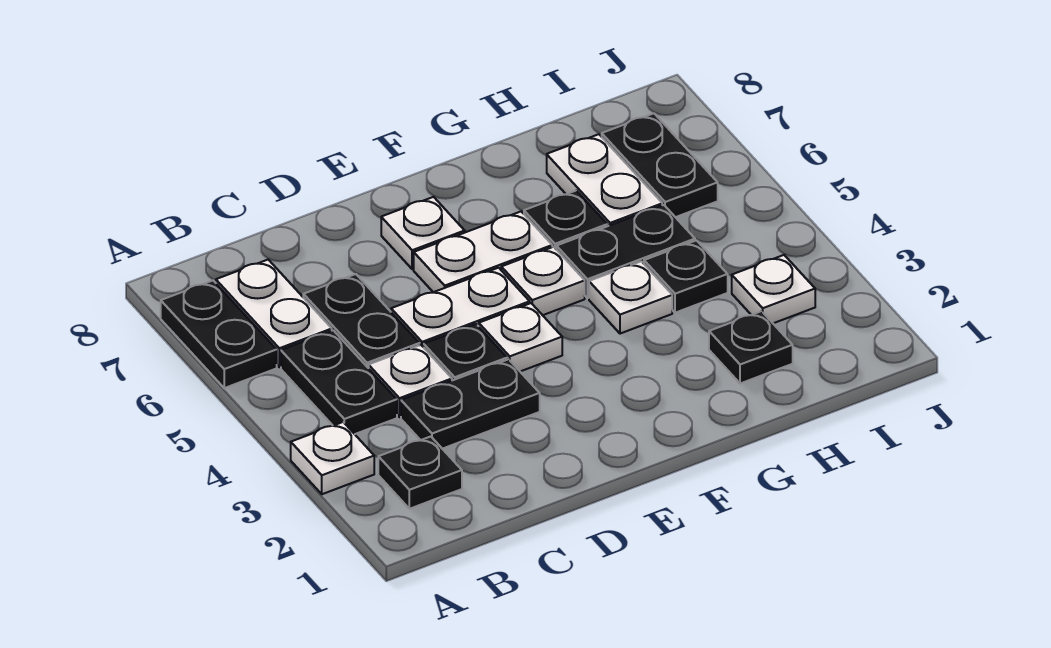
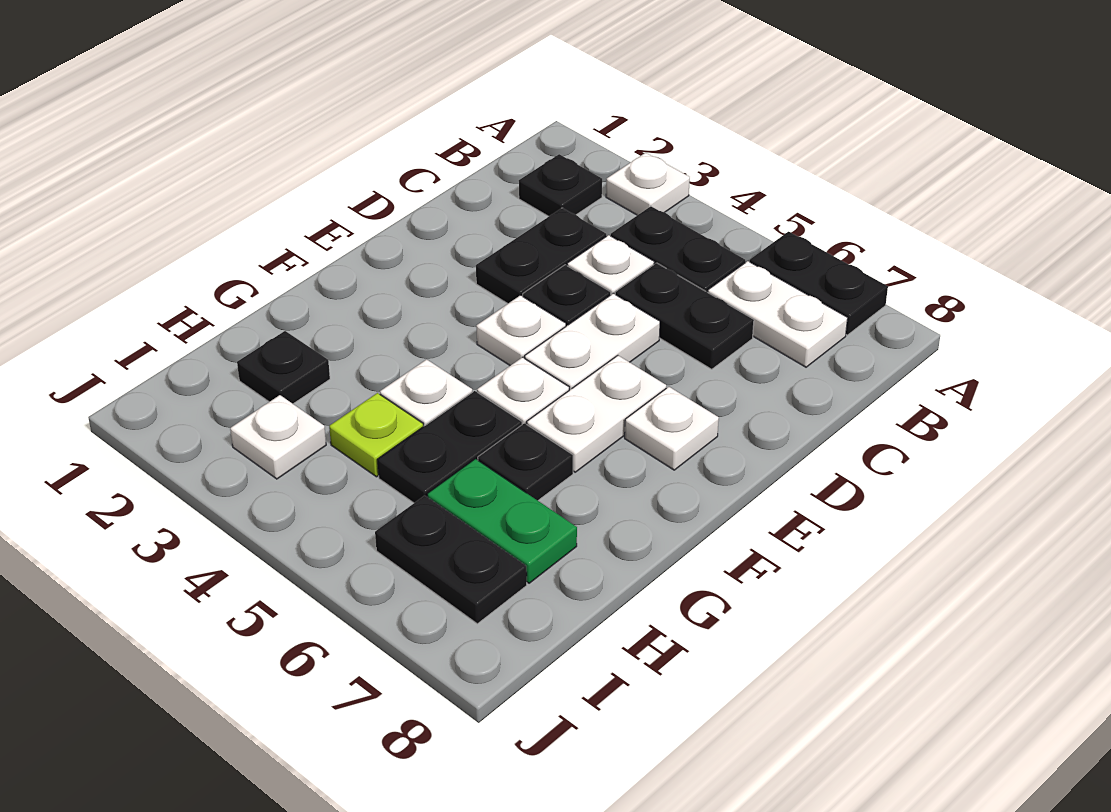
black plate H4 level 1 -> lime plate H4 level 1
white plate H6:H7 level 1 -> green plate H6:H7 level 1

